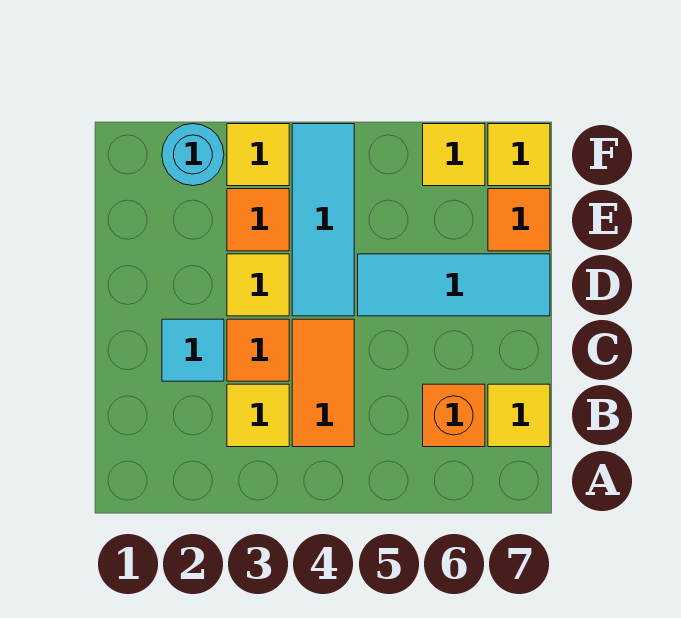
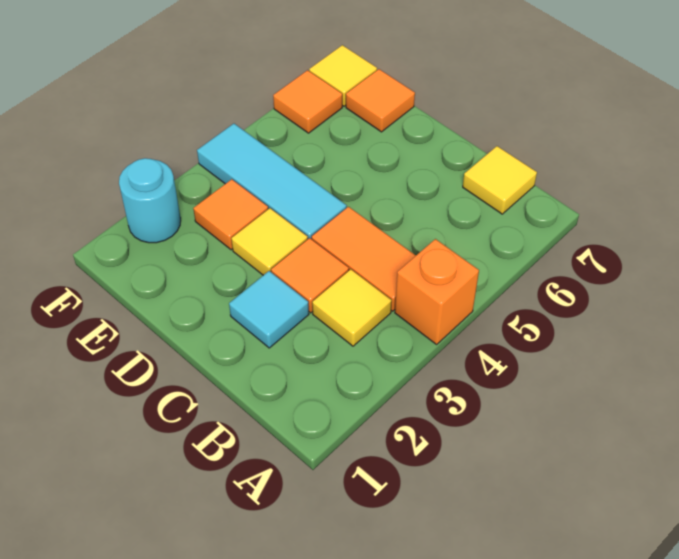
orange brick B6 level 1 -> orange brick A4 level 1
cyan tile D5:D7 level 1 -> none
yellow tile F3 level 1 -> none
yellow tile F6 level 1 -> orange tile F6 level 1

